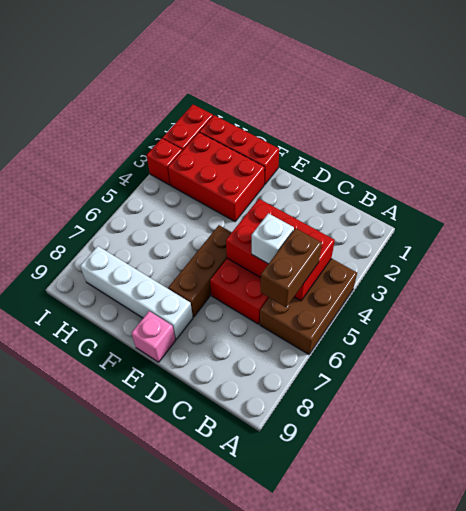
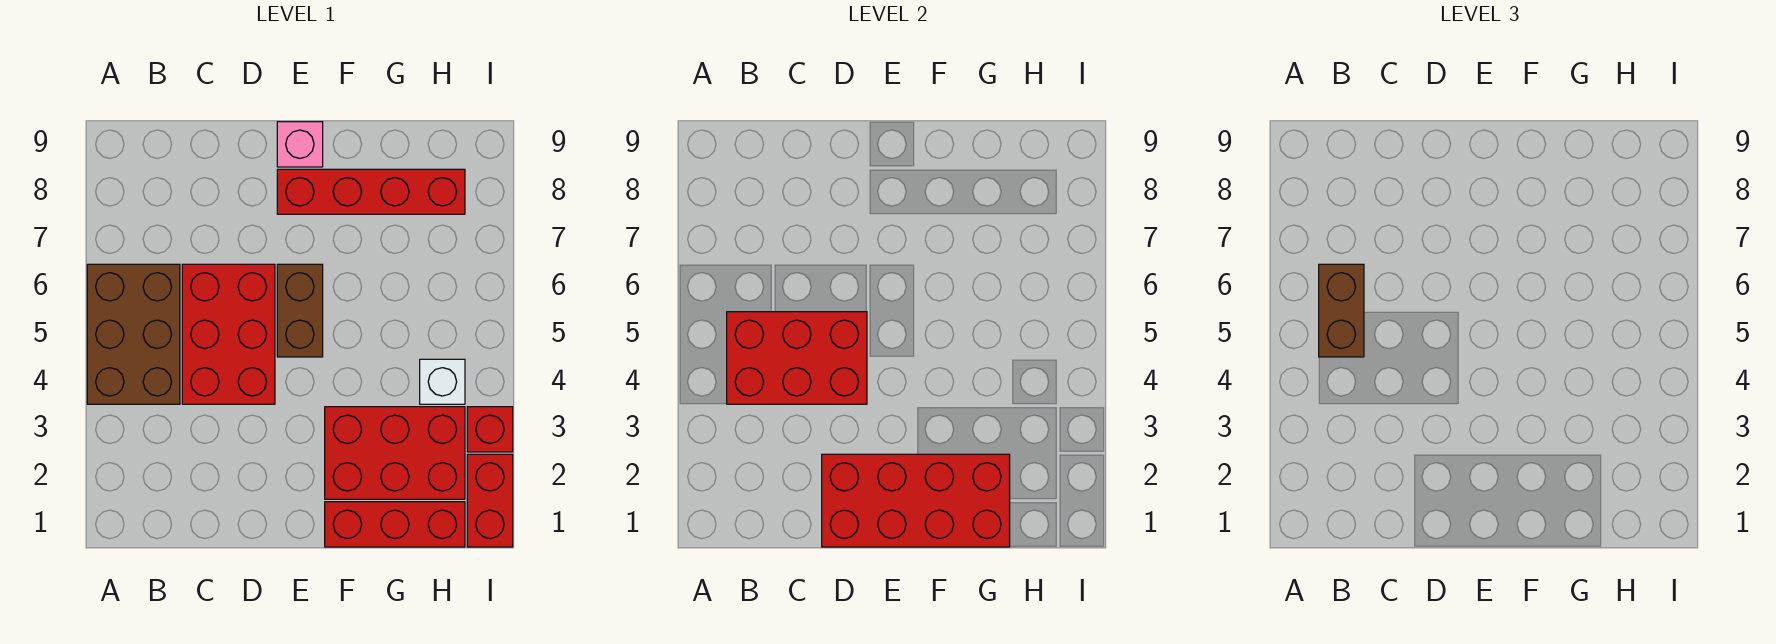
white brick C5 level 3 -> white brick H4 level 1
none -> red brick D1:G2 level 2
brown brick E5:E7 level 1 -> brown brick E5:E6 level 1
white brick E8:H8 level 1 -> red brick E8:H8 level 1

